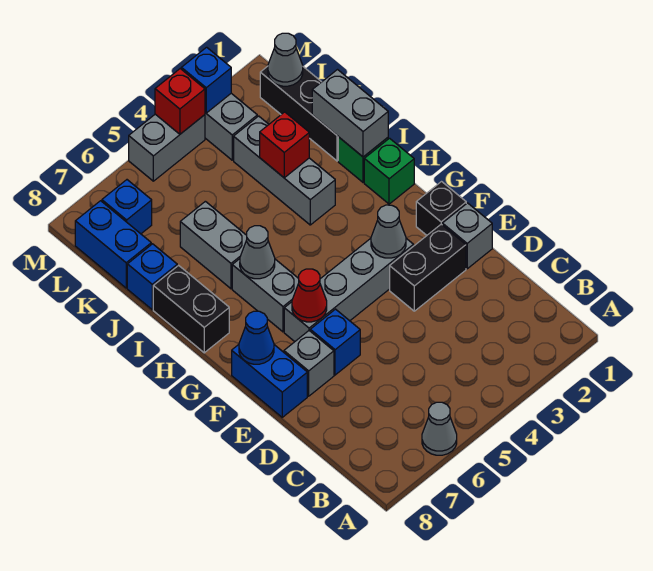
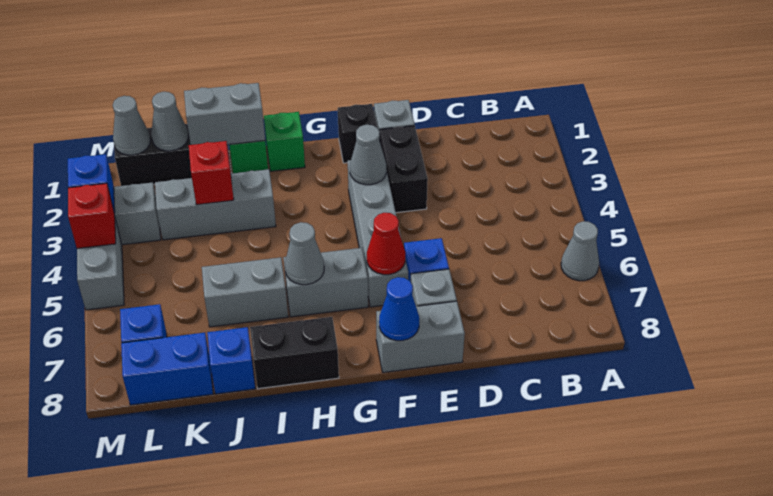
blue brick E8:F8 level 1 -> grey brick E8:F8 level 1
none -> grey cone K1 level 2

